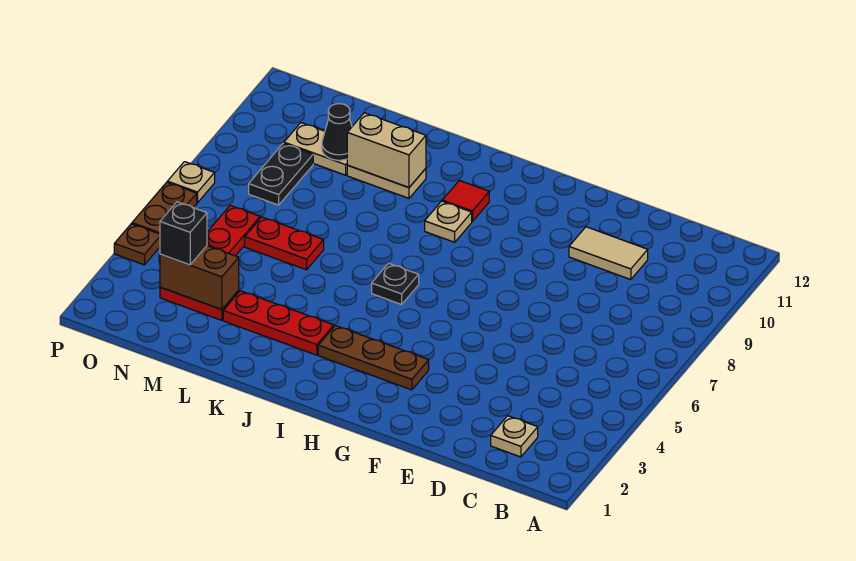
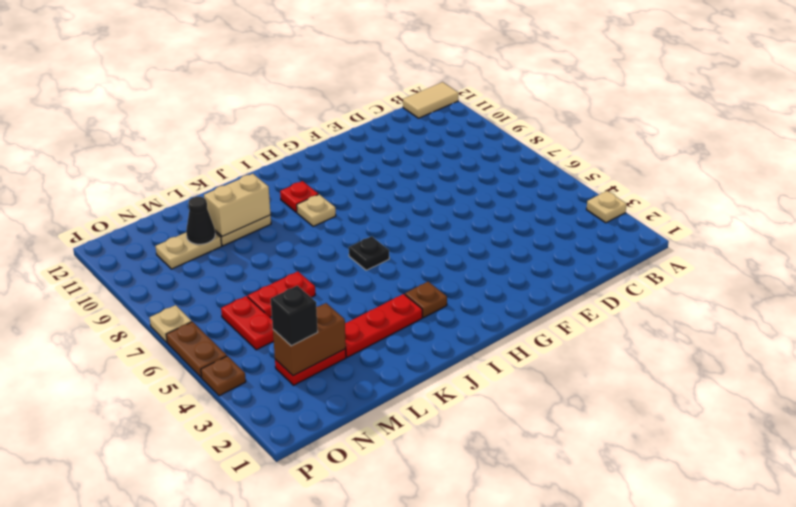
tan plate C2 level 1 -> tan plate A3 level 1
tan tile D10:E10 level 1 -> tan tile A12:B12 level 1
brown plate G3:I3 level 1 -> brown plate I3 level 1
red tile I10 level 1 -> red plate I10 level 1
black plate N8:N9 level 1 -> none

